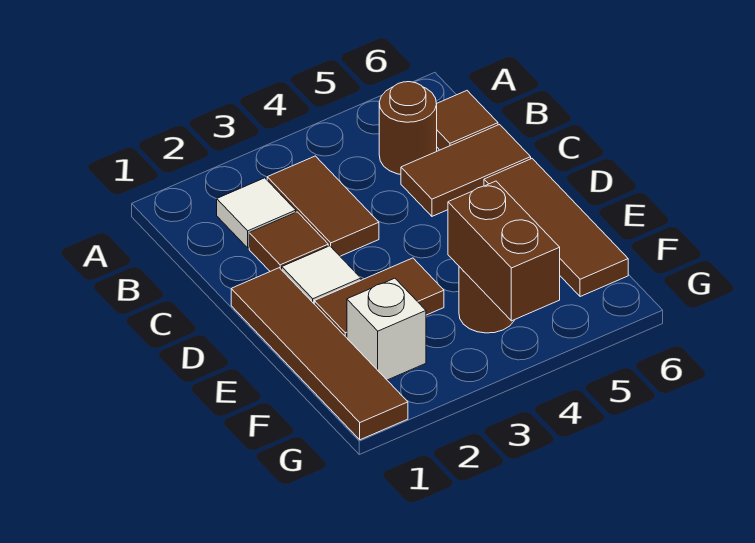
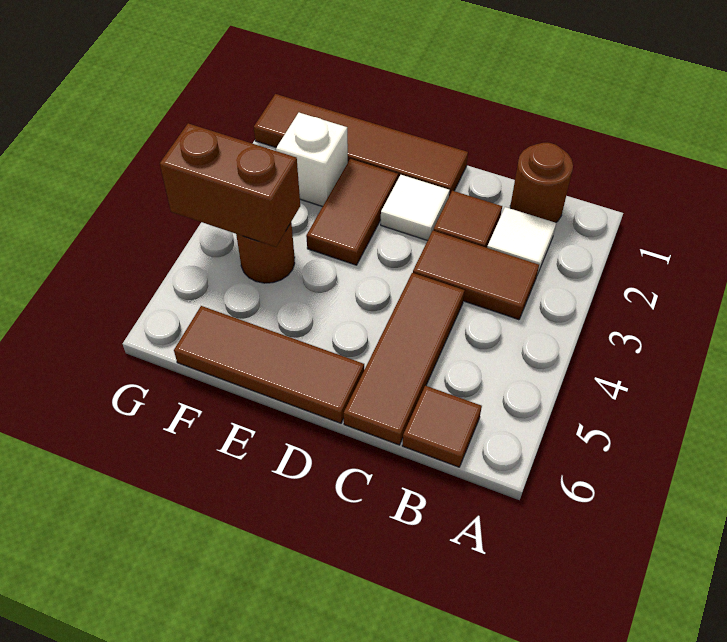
brown round brick B5 level 1 -> brown round brick B1 level 1
brown tile C5:C6 level 1 -> brown tile C4:C6 level 1

